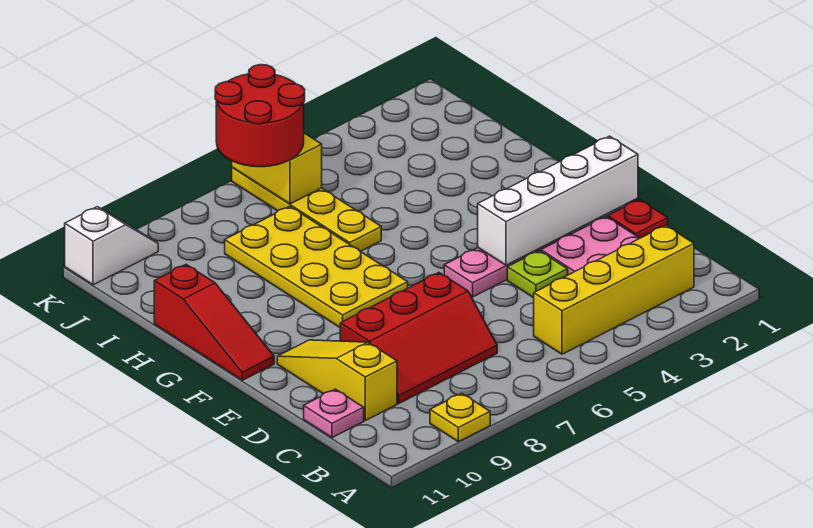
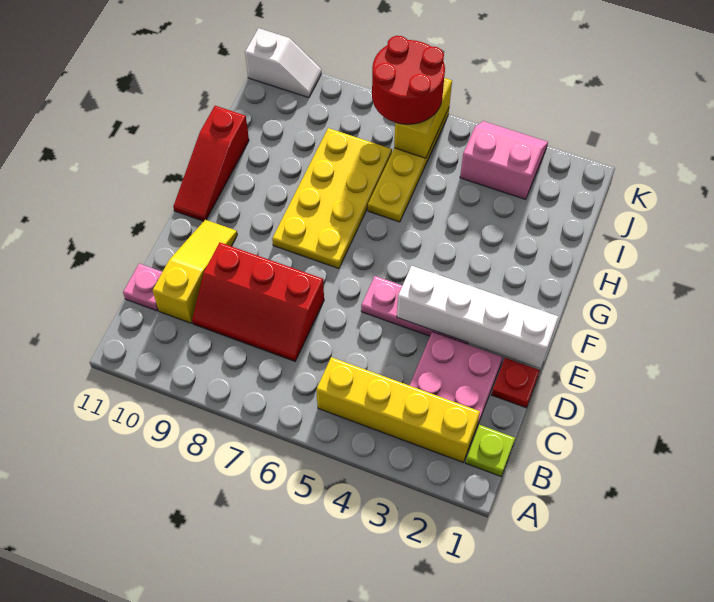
yellow plate A9 level 1 -> none
lime plate D4 level 1 -> lime plate B1 level 1
none -> pink slope J3:K4 level 1 top J

